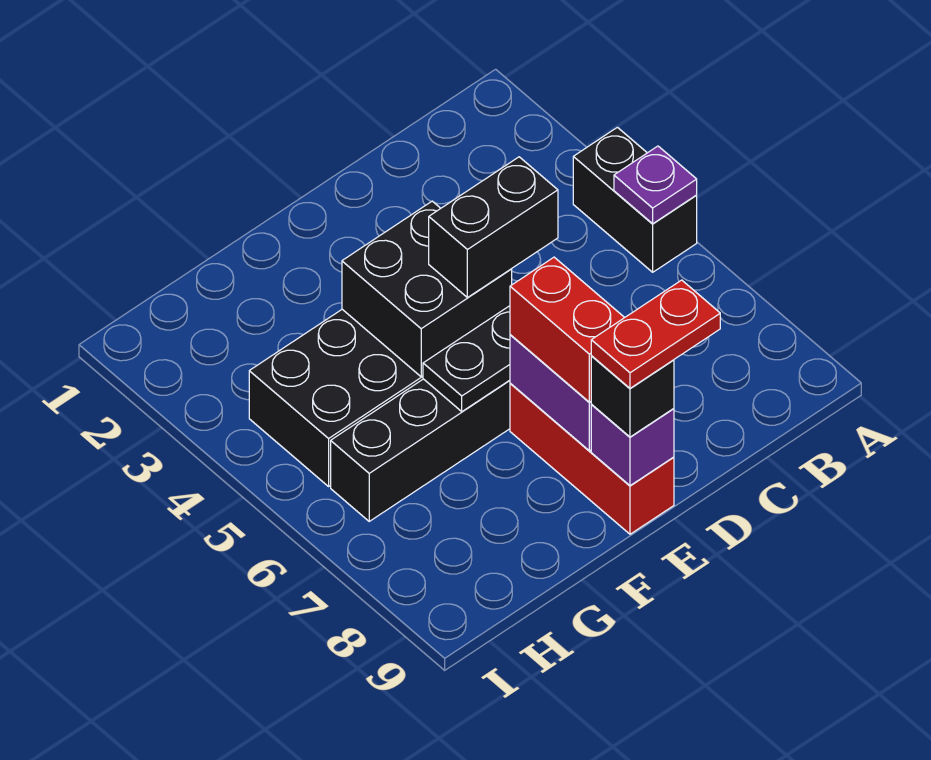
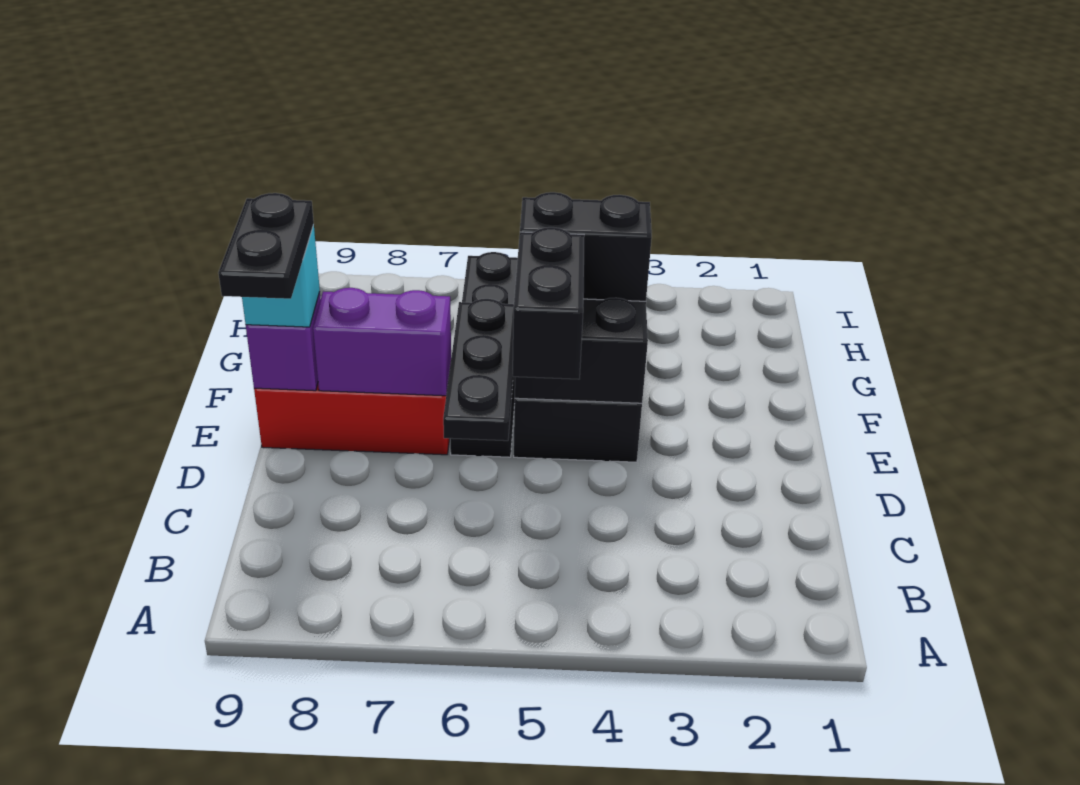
black brick A4:A5 level 1 -> black brick F4:F5 level 3
purple plate A5 level 2 -> none
red plate D9:E9 level 4 -> black plate D9:E9 level 4
red brick E7:E8 level 3 -> none
black brick E9 level 3 -> cyan brick E9 level 3

